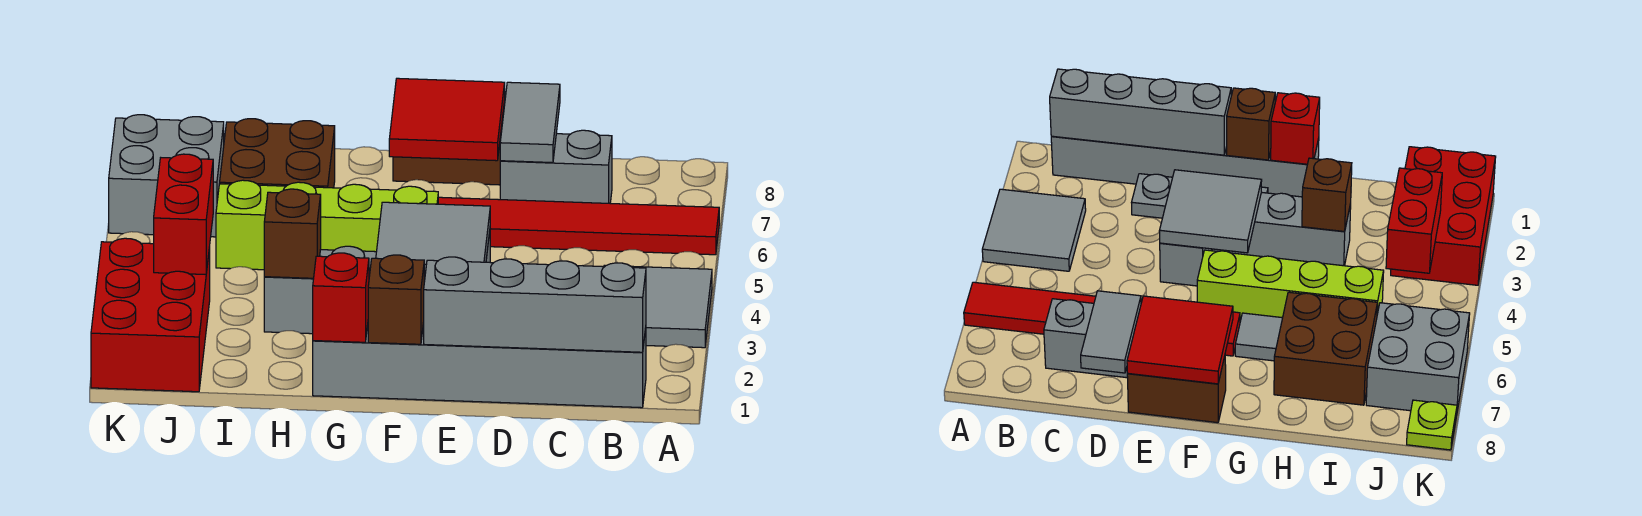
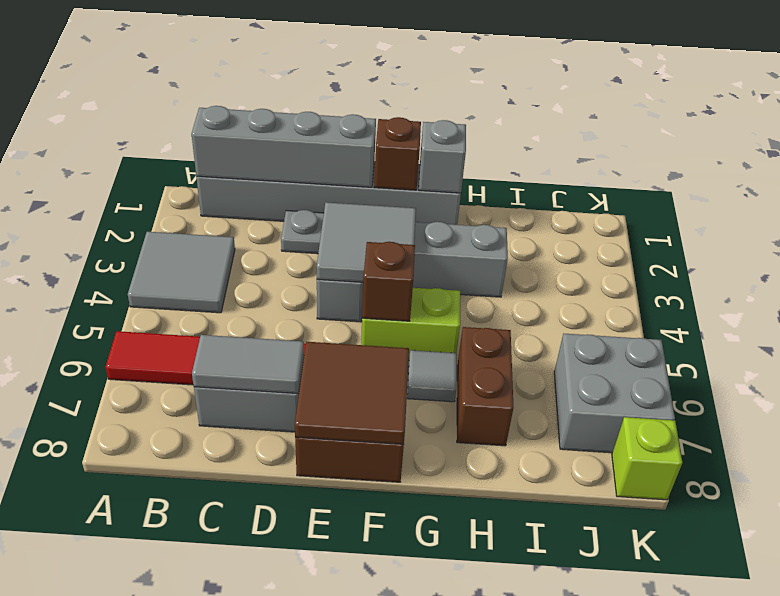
grey tile D7:D8 level 2 -> grey tile C7:D7 level 2
red tile E7:F8 level 2 -> brown tile E7:F8 level 2
lime brick F5:I5 level 1 -> lime brick F5:G5 level 1
red brick G1 level 2 -> grey brick G1 level 2
brown brick H3 level 2 -> brown brick F5 level 2
brown brick H6:I7 level 1 -> brown brick H6:H7 level 1
red brick J1:K3 level 1 -> none
red brick J3:J4 level 2 -> none
lime plate K8 level 1 -> lime brick K8 level 1

